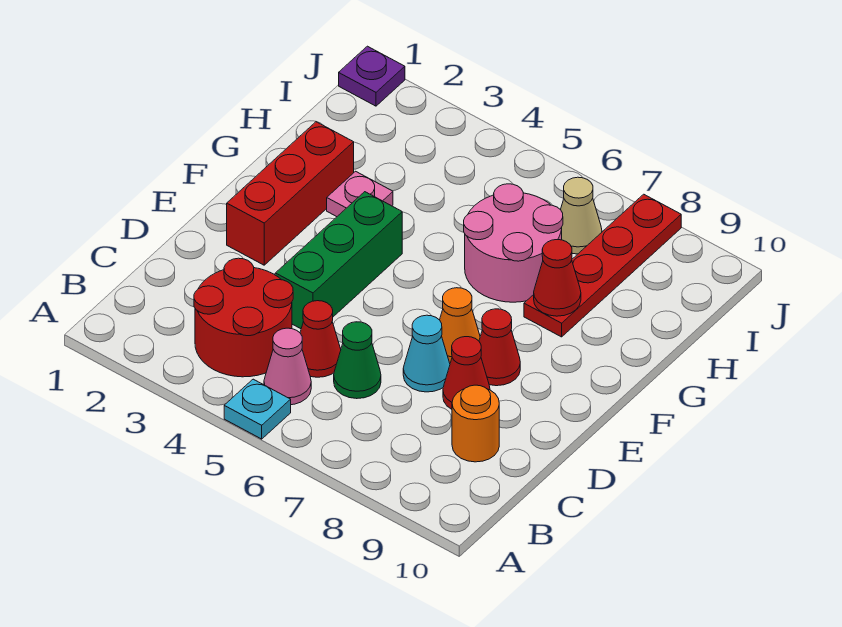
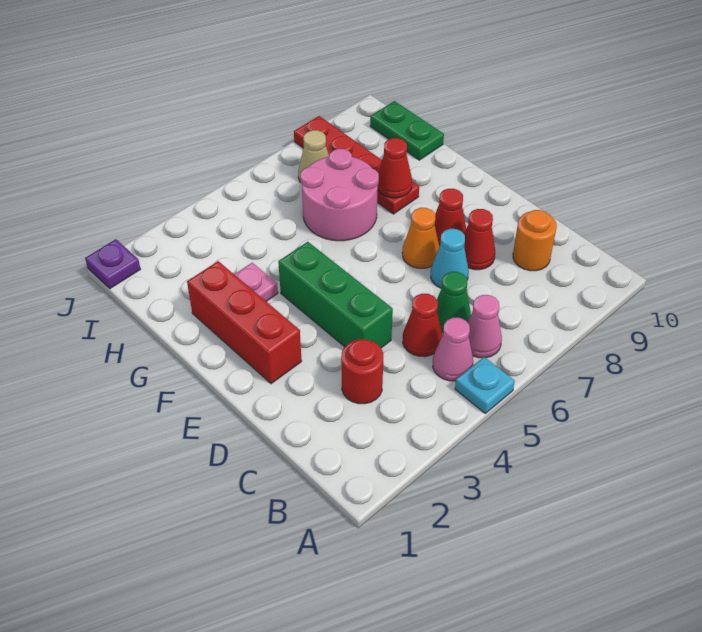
red round brick B3:C4 level 1 -> red round brick C3 level 1
none -> pink cone B6 level 1
none -> green plate H10:I10 level 1

